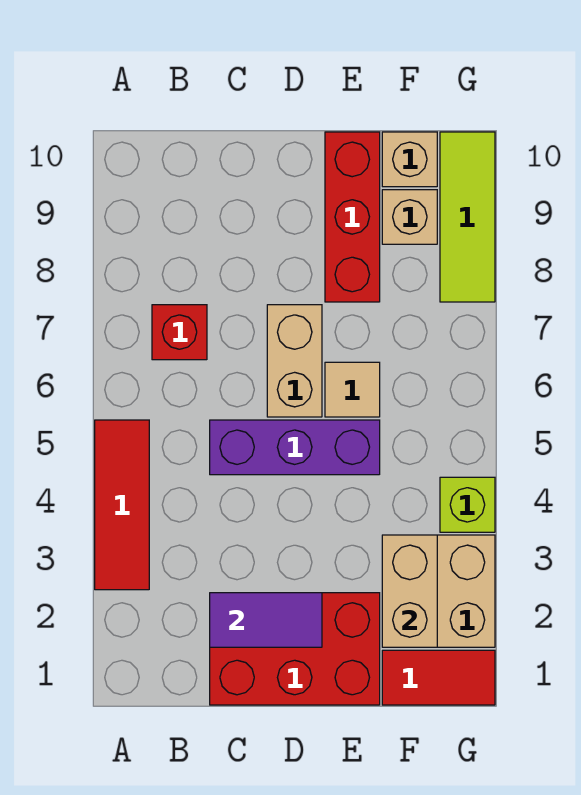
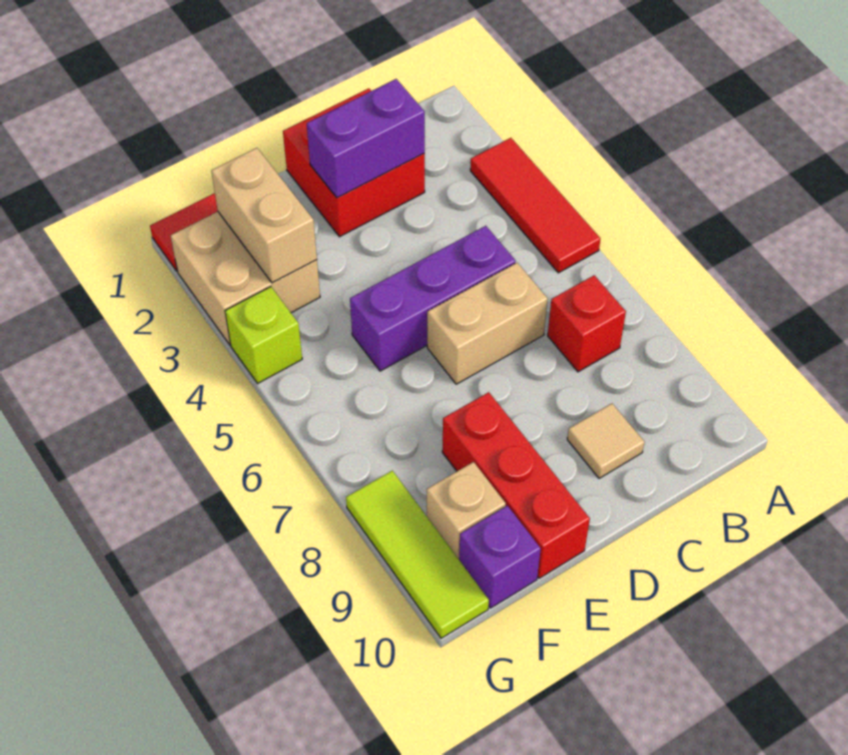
red brick C1:E2 level 1 -> red brick C1:D2 level 1
purple tile C2:D2 level 2 -> purple brick C2:D2 level 2
tan brick D6:D7 level 1 -> tan brick C6:D6 level 1
tan tile E6 level 1 -> tan tile C9 level 1
tan brick F10 level 1 -> purple brick F10 level 1

